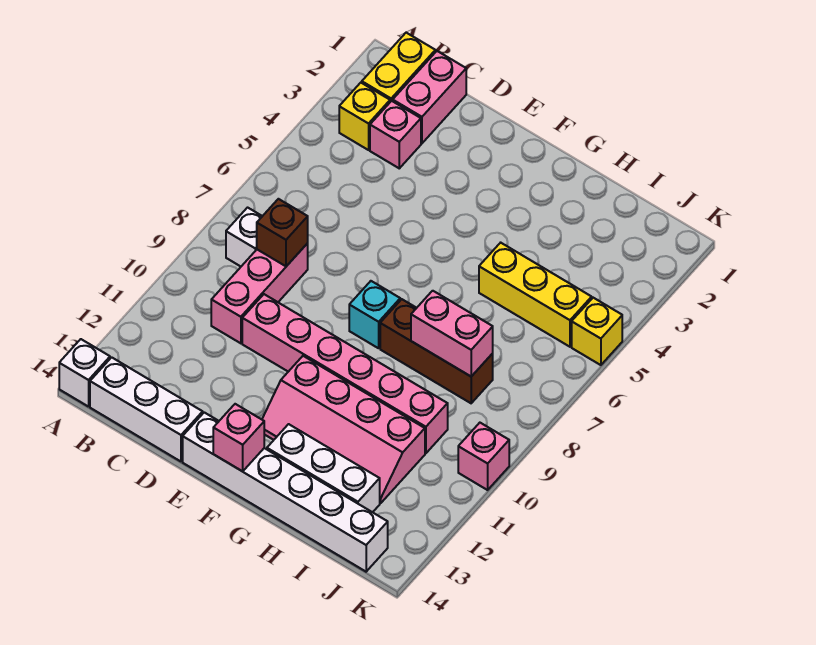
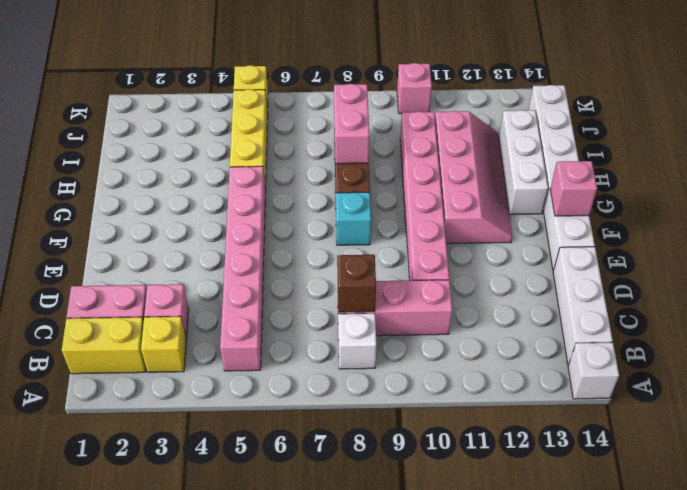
none -> pink brick B5:G5 level 1

